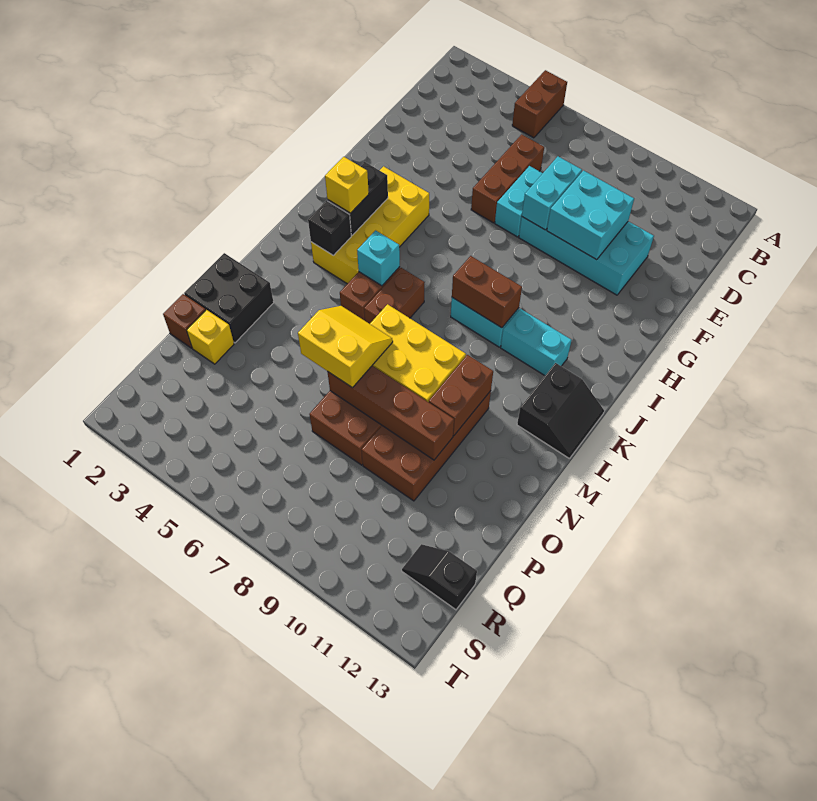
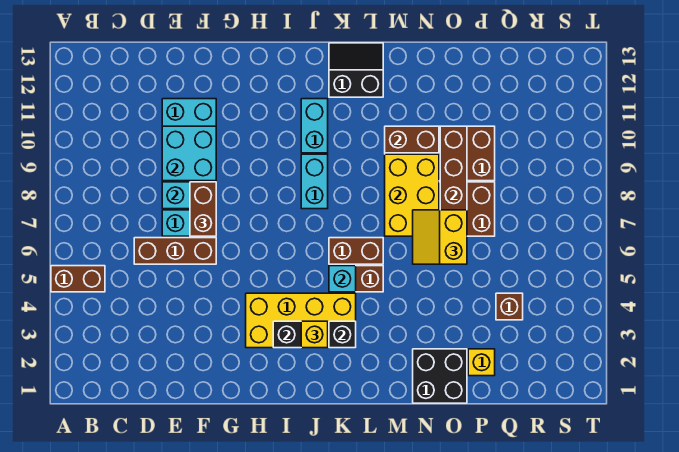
brown brick J8:J9 level 2 -> brown brick F7:F8 level 3
brown brick P1 level 1 -> brown brick Q4 level 1
black slope R12:R13 level 1 top 13 -> none

